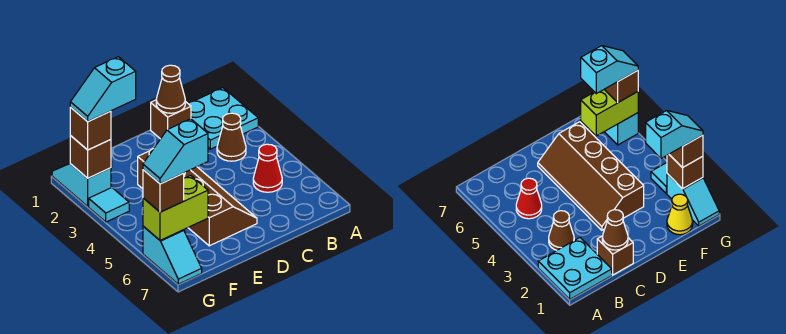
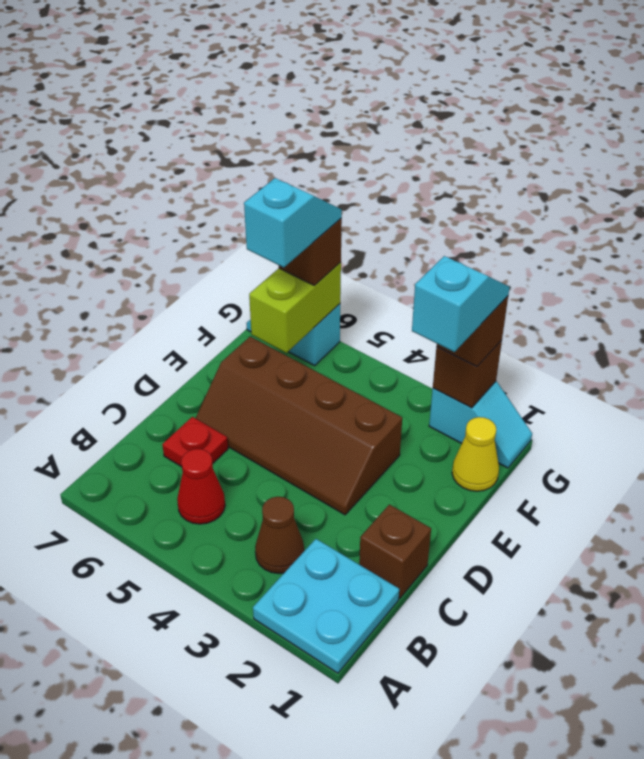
brown cone C1 level 2 -> none
none -> red plate C6 level 1
cyan tile G3 level 1 -> none

